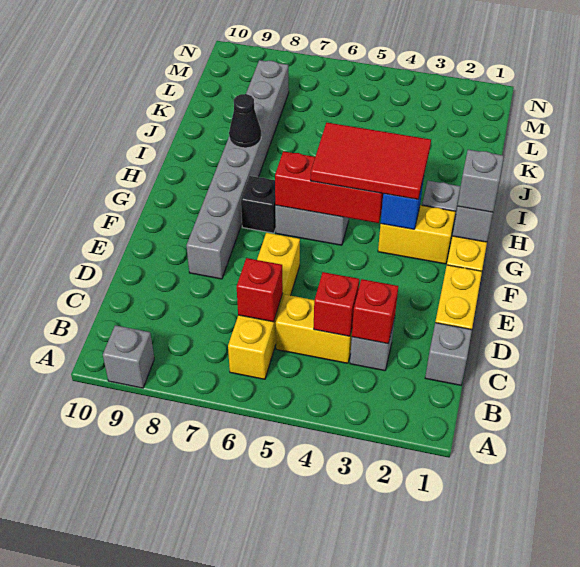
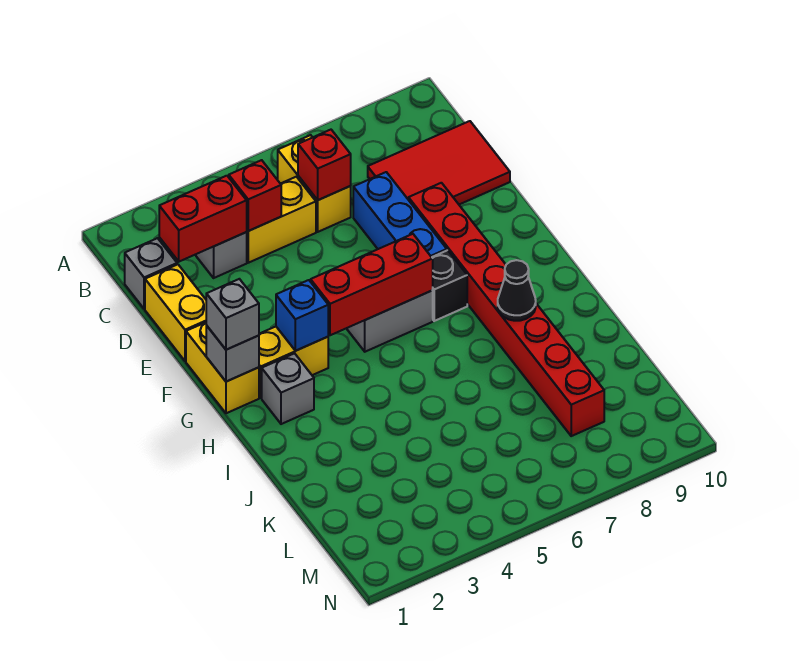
grey brick A9 level 1 -> none
yellow brick B6:E6 level 1 -> yellow brick B6:C6 level 1
red brick C3 level 2 -> red brick C2:C3 level 2
none -> blue brick D7:F7 level 1
grey brick E8:L8 level 1 -> red brick E8:L8 level 1
red tile G3:H5 level 3 -> red tile C8:D10 level 1

